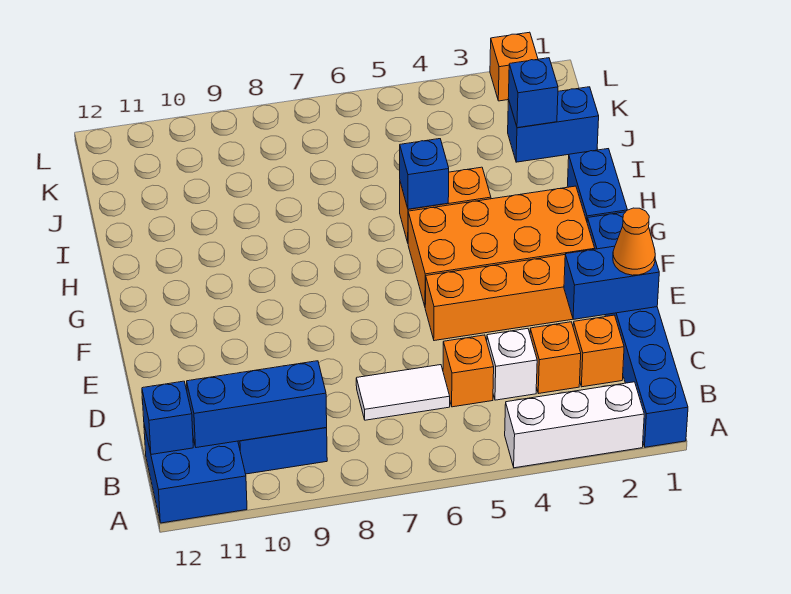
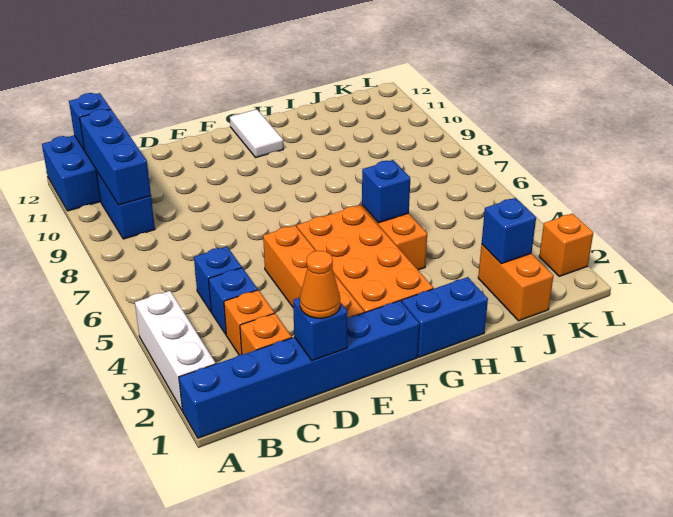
white brick C4 level 1 -> blue brick C4 level 1
orange brick C5 level 1 -> blue brick C5 level 1
white tile C6:C7 level 1 -> white tile G11:G12 level 1
blue brick D1:D2 level 2 -> blue brick D1 level 2
blue brick J1:J2 level 1 -> orange brick J1:J2 level 1

